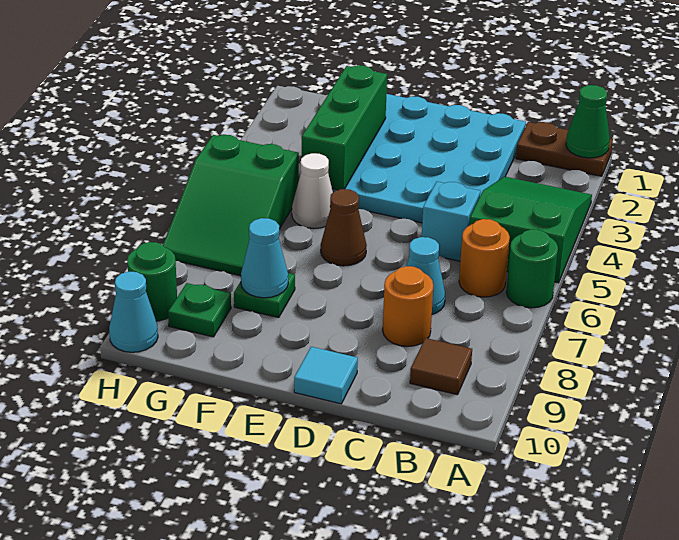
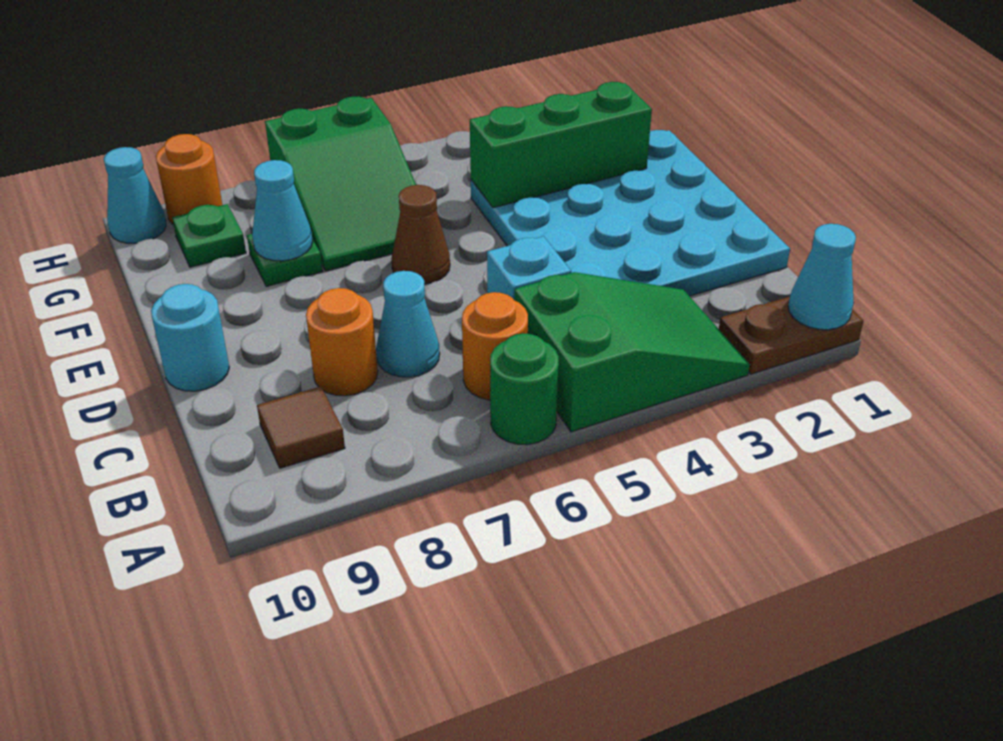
brown plate A1:B1 level 1 -> brown plate A1:A2 level 1
green cone A1 level 2 -> cyan cone A1 level 2
cyan tile D10 level 1 -> cyan round brick D10 level 1
white cone F5 level 1 -> none
green slope G5:H7 level 1 top 5 -> green slope F6:H7 level 1 top H
green round brick H9 level 1 -> orange round brick H9 level 1

